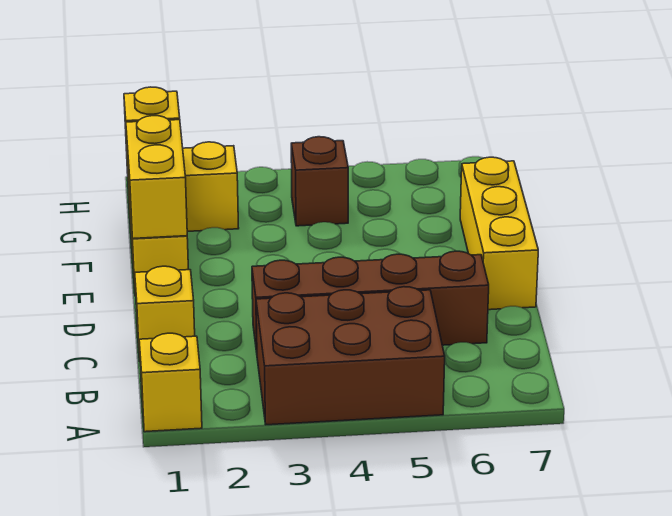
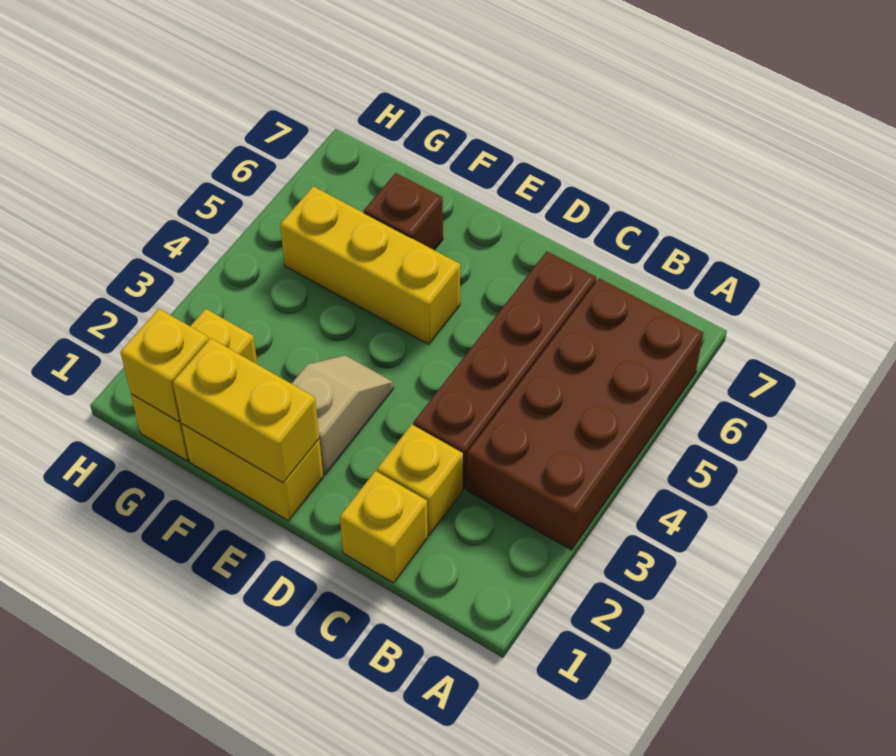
yellow brick A1 level 1 -> yellow brick C2 level 1
brown brick A3:B5 level 1 -> brown brick A3:B6 level 1
yellow brick D7:F7 level 1 -> yellow brick E5:G5 level 1
none -> tan slope E2:E3 level 1 top 2
brown brick G4 level 1 -> brown brick F6 level 1

